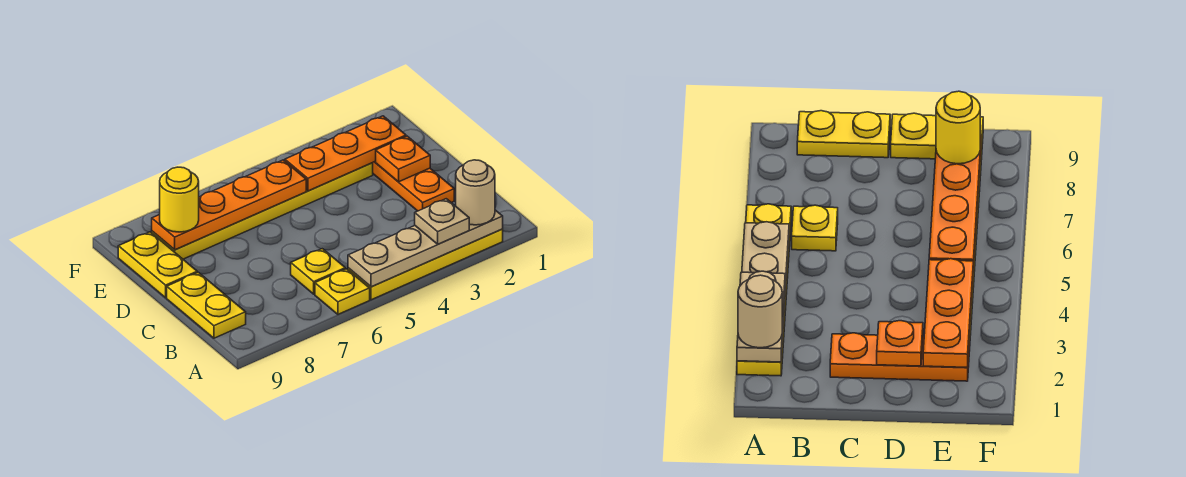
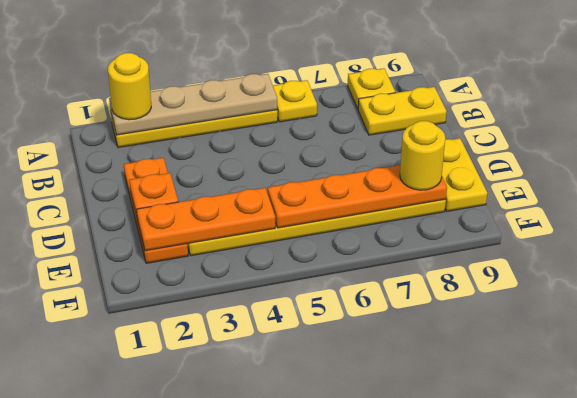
tan round brick A2 level 3 -> yellow round brick A2 level 3
tan plate A3 level 3 -> none
yellow plate B6 level 1 -> yellow plate A8 level 1
yellow plate B9:C9 level 1 -> yellow plate B8:B9 level 1

